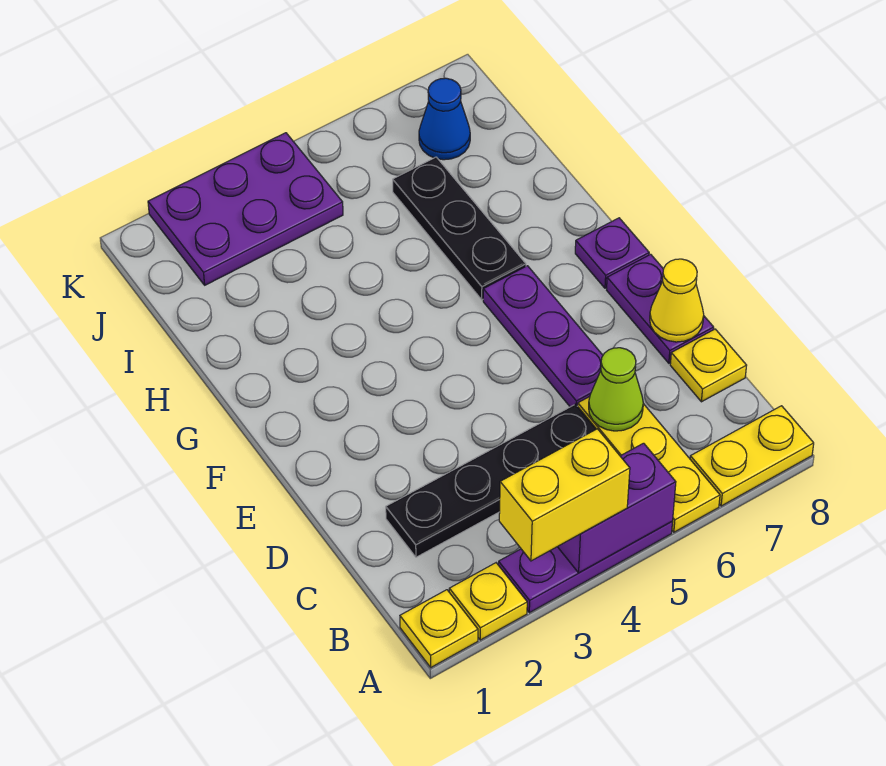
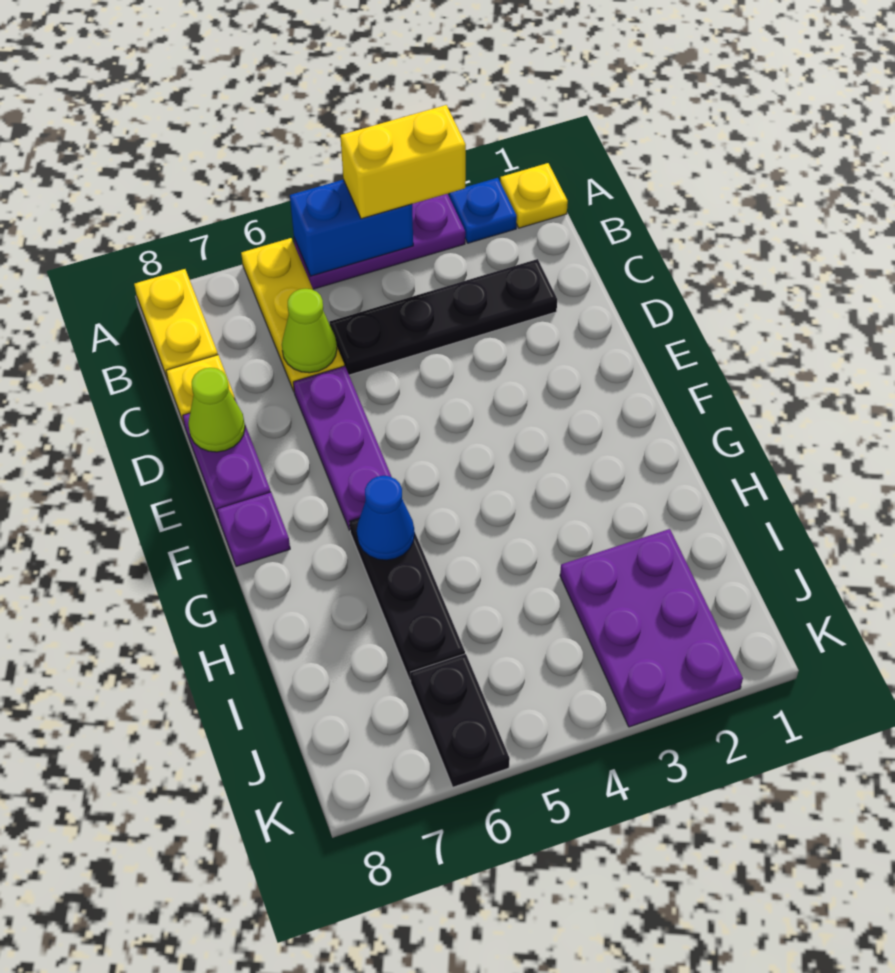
yellow plate A2 level 1 -> blue plate A2 level 1
purple brick A4:A5 level 2 -> blue brick A4:A5 level 2
yellow plate A7:A8 level 1 -> yellow plate A8:B8 level 1
yellow cone D8 level 2 -> lime cone D8 level 2
purple plate J2:K4 level 1 -> purple plate I2:K3 level 1
none -> black plate J6:K6 level 1
blue cone J7 level 1 -> blue cone G6 level 2

